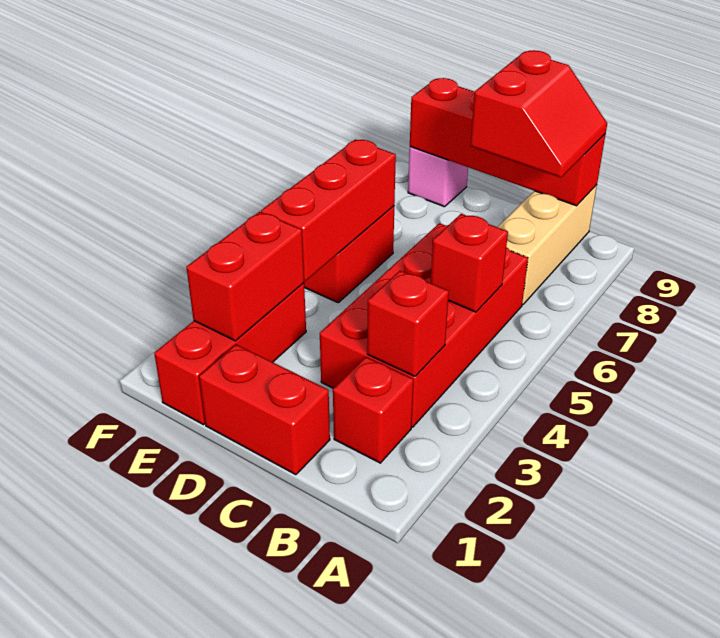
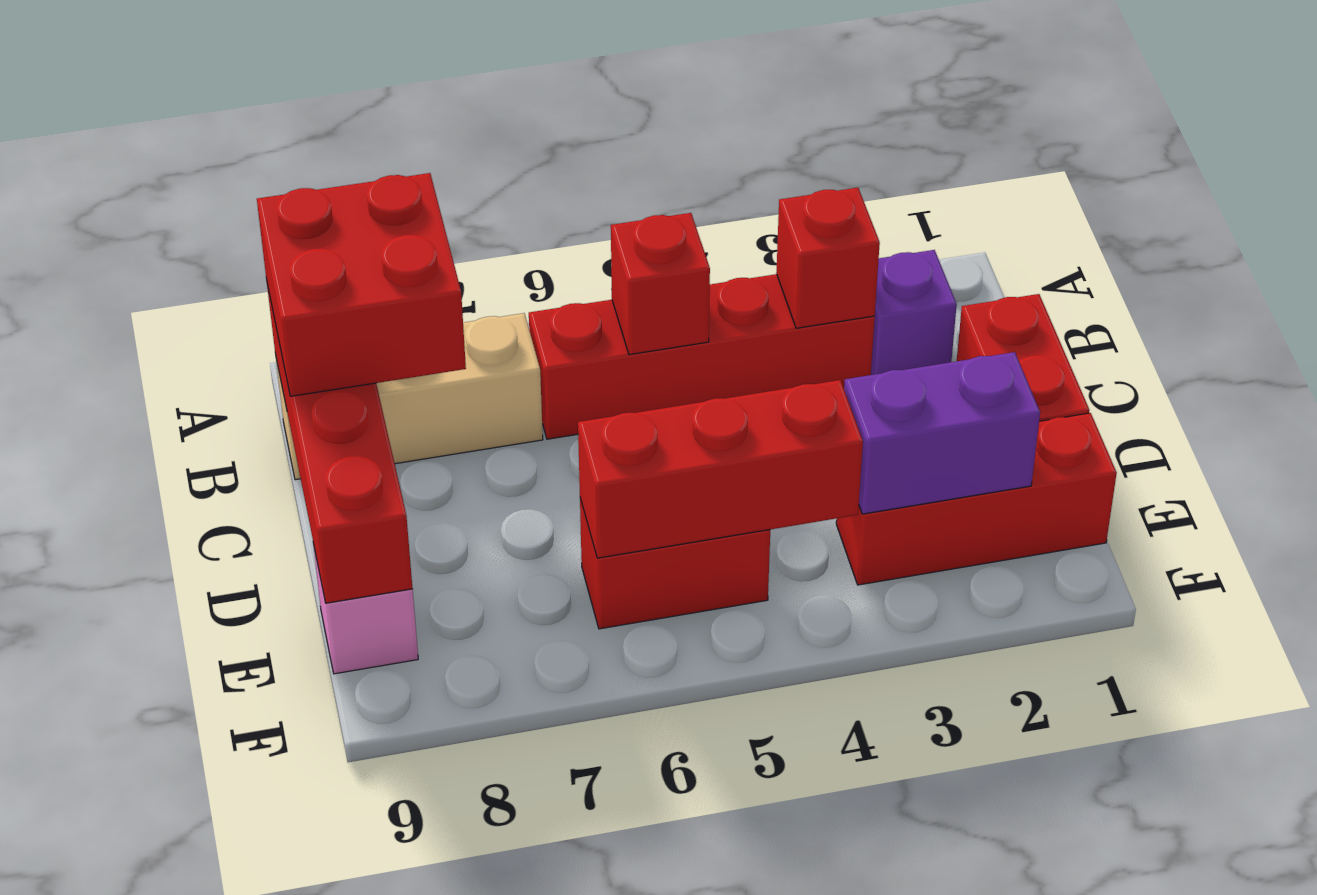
red brick B2 level 1 -> purple brick B2 level 1
red brick B3:C6 level 1 -> red brick B3:B6 level 1
red slope B8:C9 level 3 top C -> red brick B8:C9 level 3
red brick E2:E3 level 2 -> purple brick E2:E3 level 2

